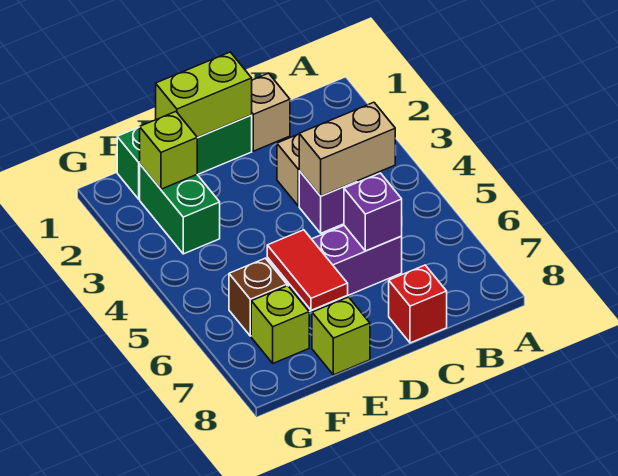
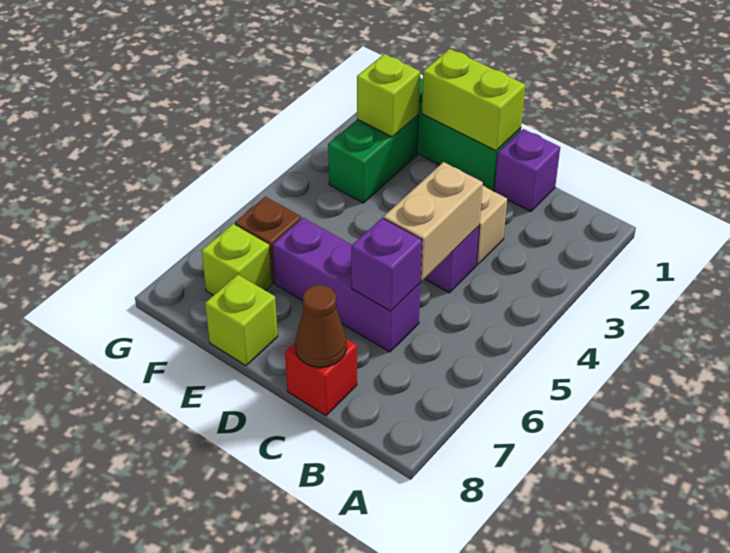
tan brick B4:C4 level 2 -> tan brick C4:C5 level 2
tan brick C1 level 1 -> purple brick C1 level 1
none -> brown cone C8 level 2
red tile E6:E7 level 2 -> none

